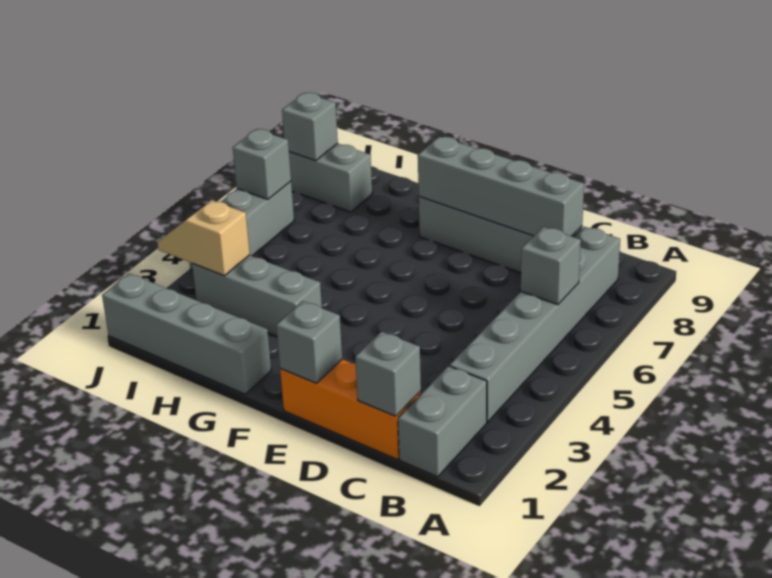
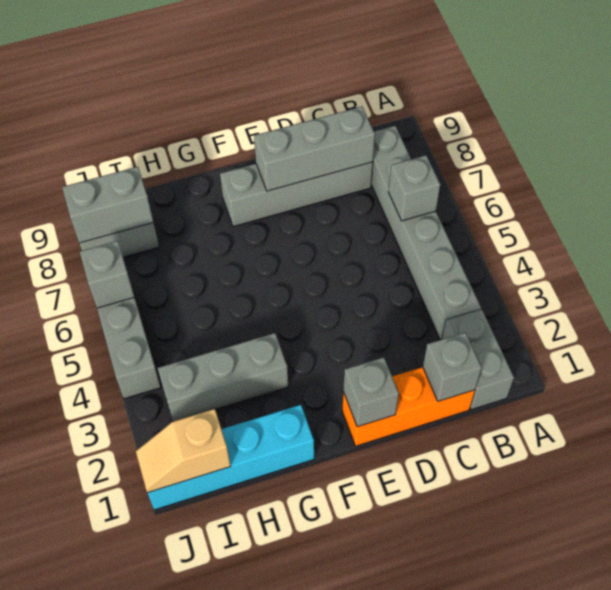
grey brick C8:F8 level 2 -> grey brick C8:E8 level 2
grey brick G1:J1 level 1 -> cyan brick G1:J1 level 1
tan slope I3:J3 level 2 top I -> tan slope I1:J1 level 2 top I
grey brick J8 level 2 -> grey brick I8:J8 level 2

